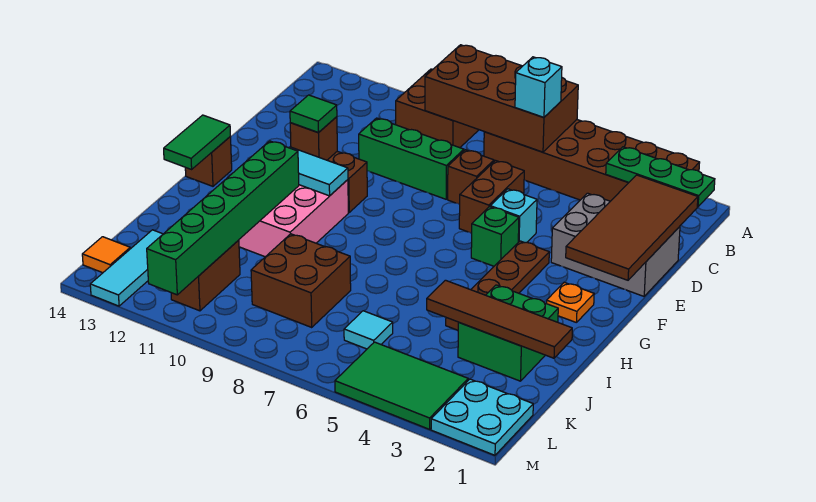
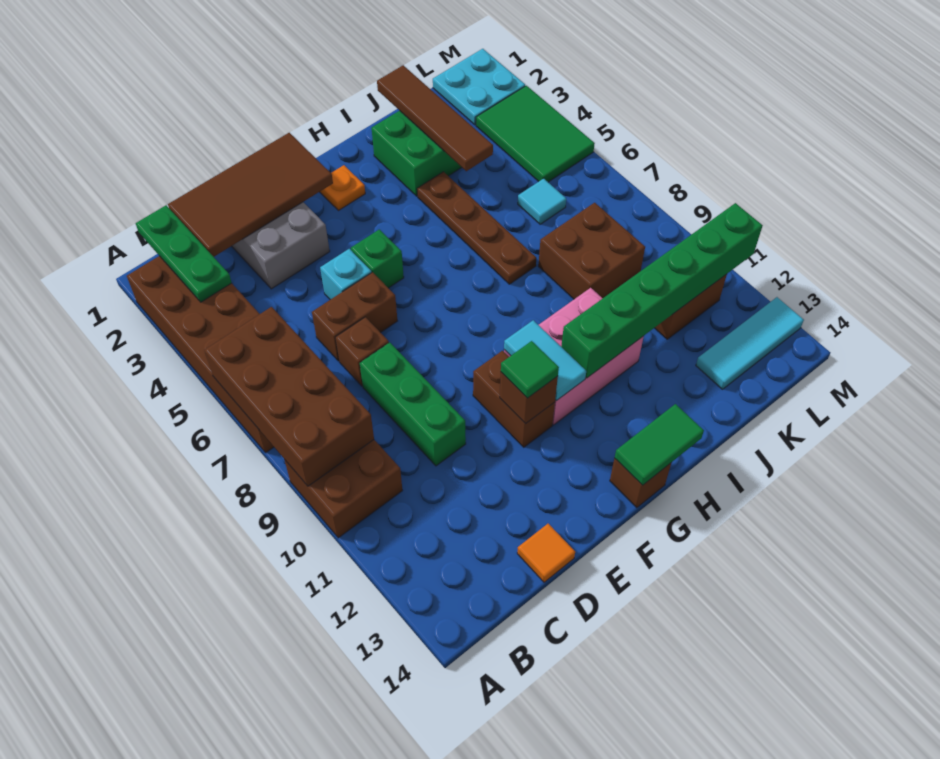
cyan brick B6 level 3 -> none
brown plate F4:I4 level 1 -> brown plate I4:I7 level 1
orange tile L14 level 1 -> orange tile D14 level 1

